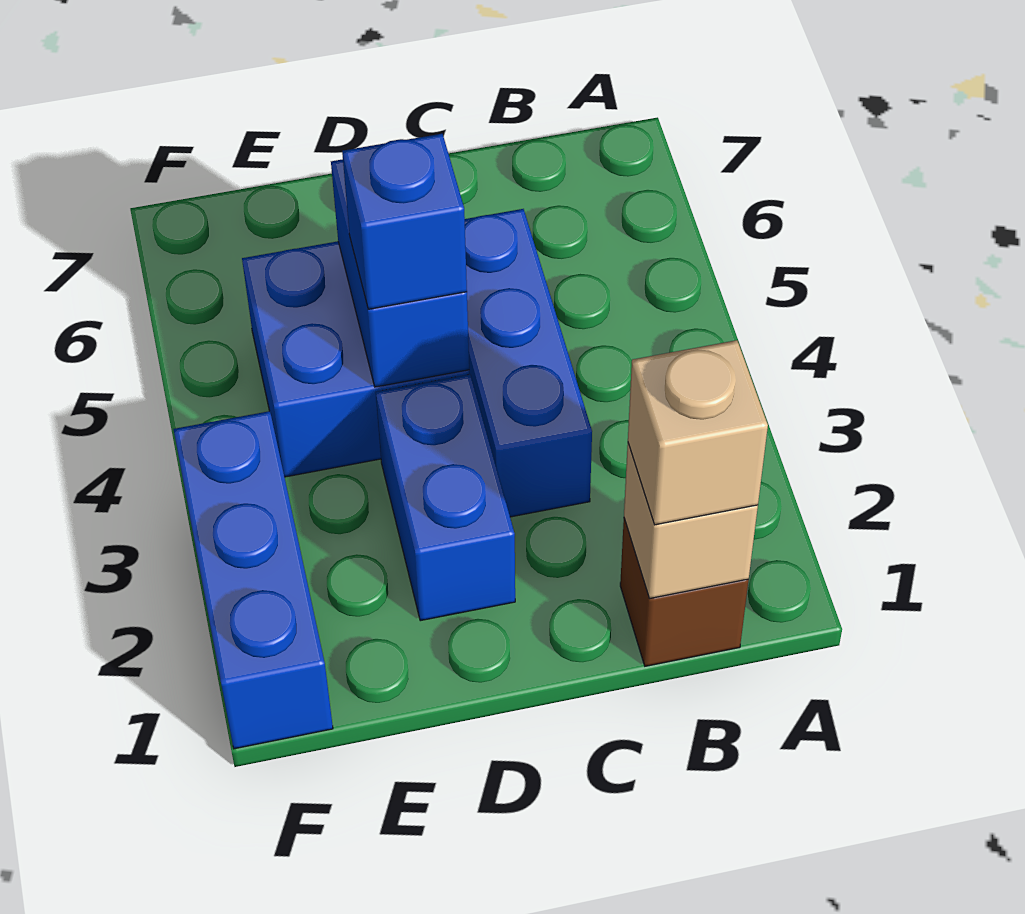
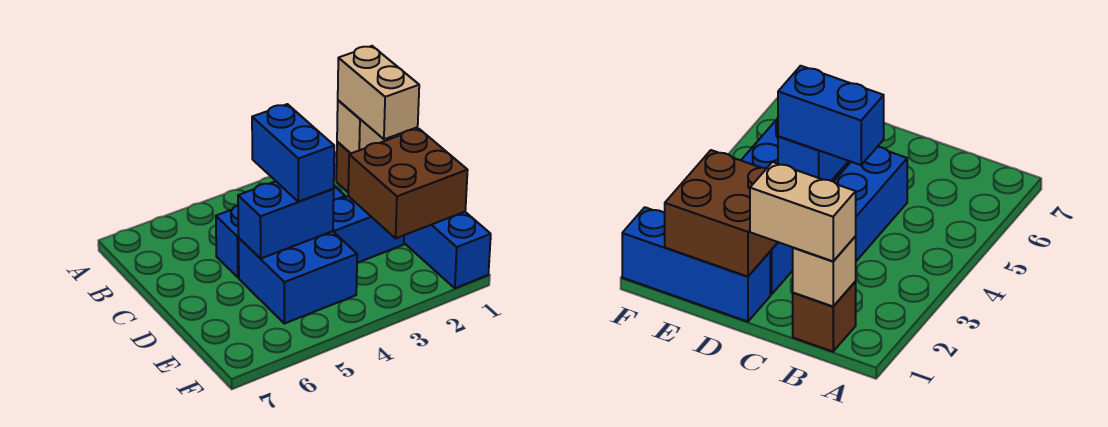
tan brick B1 level 3 -> tan brick B1:C1 level 3
none -> brown brick D1:E2 level 2
blue brick D4 level 3 -> blue brick C4:D4 level 3
blue brick F1:F3 level 1 -> blue brick D1:F1 level 1

